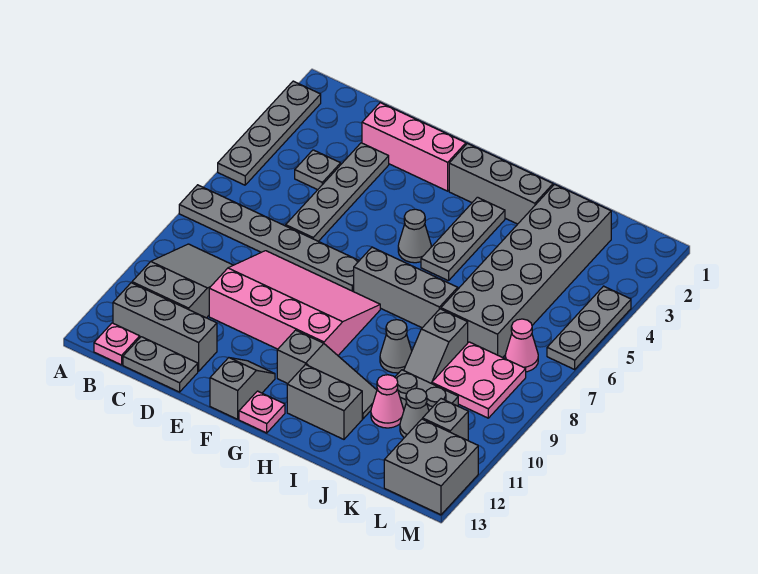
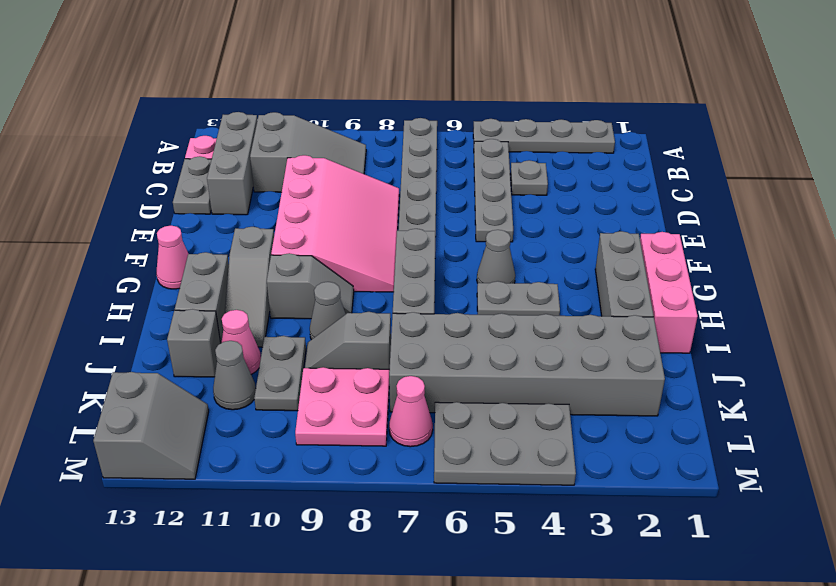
pink brick D2:F2 level 1 -> pink brick G1:I1 level 1
grey plate D3:D6 level 1 -> grey plate B5:E5 level 1
grey slope F12:F13 level 1 top 13 -> grey slope H9:H10 level 1 top 10
pink plate G13 level 1 -> pink cone G13 level 1
grey plate H3:H5 level 1 -> grey plate H4:H5 level 1
grey brick L11 level 1 -> grey brick J12 level 1
grey brick L12:M13 level 1 -> grey slope L12:M13 level 1 top 13
grey plate M4:M6 level 1 -> grey plate L4:M6 level 1

